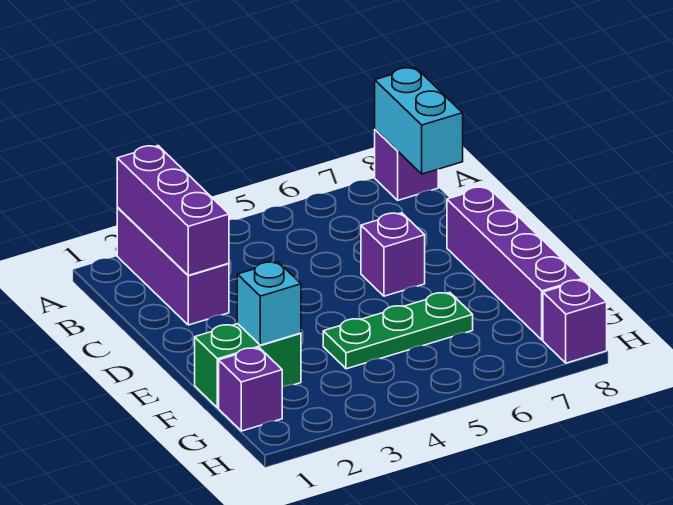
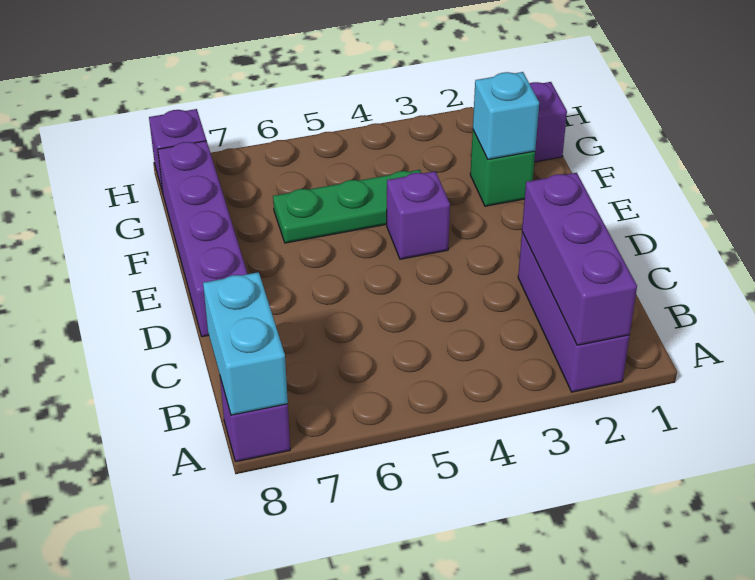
purple brick D6 level 1 -> purple brick E4 level 1
green brick F1:F2 level 1 -> green brick F2 level 1

